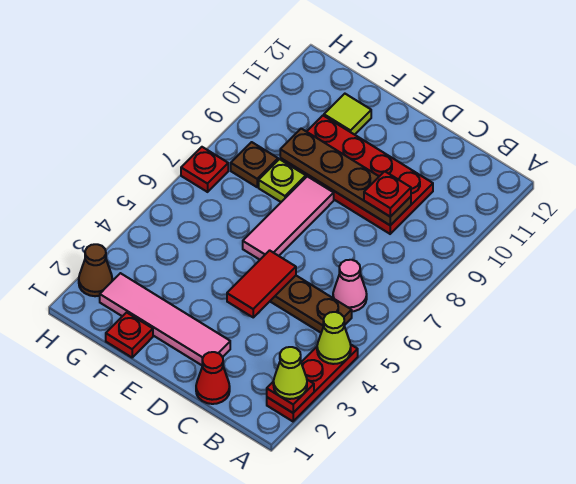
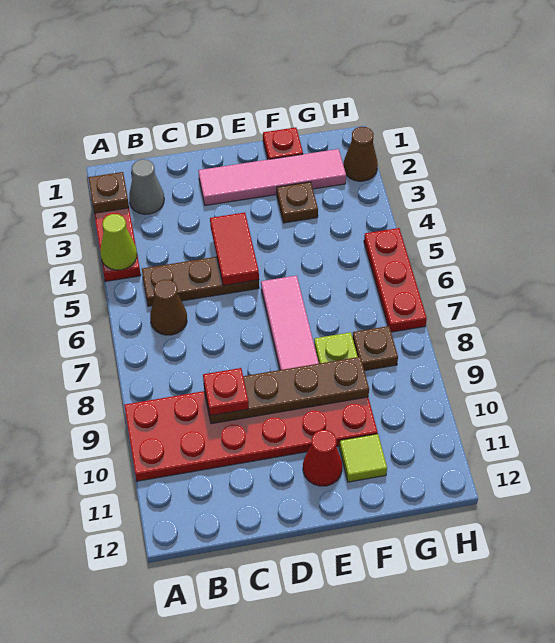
red plate A2 level 2 -> brown plate A2 level 2
lime cone A2 level 3 -> none
none -> grey cone B2 level 1
pink cone B6 level 1 -> brown cone B6 level 1
red cone C1 level 1 -> red cone E11 level 1
red plate C9:F10 level 1 -> red plate A9:F10 level 1
none -> brown plate F3 level 1
red plate H7 level 1 -> red plate H5:H7 level 1

